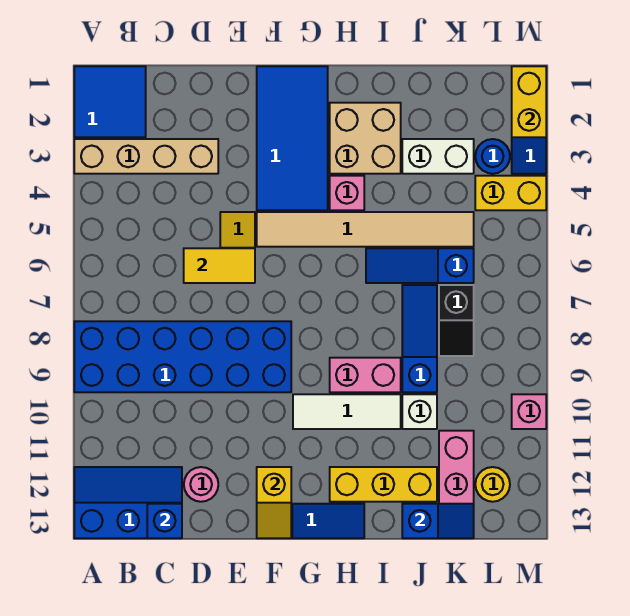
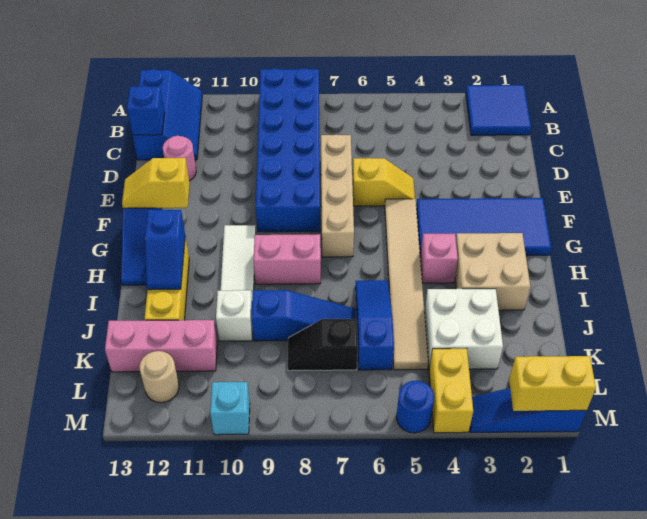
tan brick A3:D3 level 1 -> tan brick D7:G7 level 1
yellow tile D6:E6 level 2 -> none
pink brick H9:I9 level 1 -> pink brick H8:H9 level 1
white brick J3:K3 level 1 -> white brick J3:K4 level 1
blue slope J13:K13 level 2 top J -> blue slope H12:I12 level 2 top H
blue round brick L3 level 1 -> blue round brick M5 level 1
yellow round brick L12 level 1 -> tan round brick L12 level 1
pink brick M10 level 1 -> cyan brick M10 level 1

